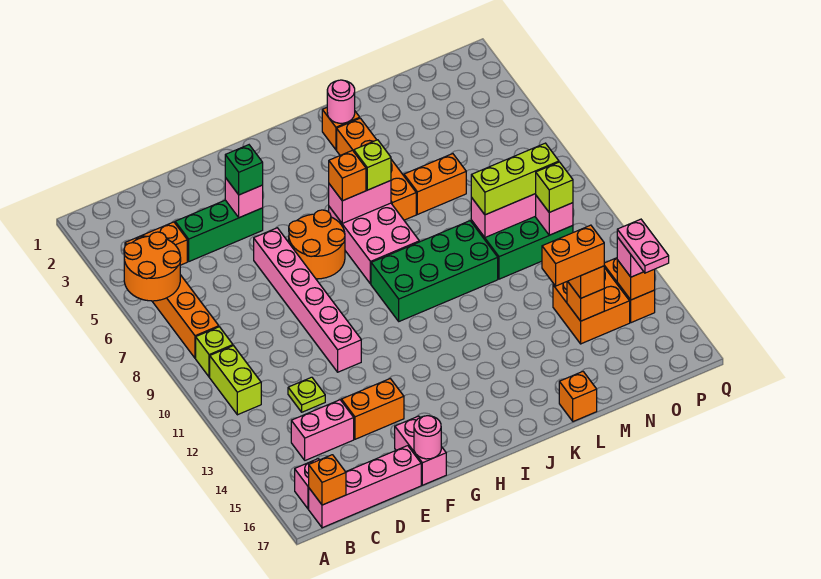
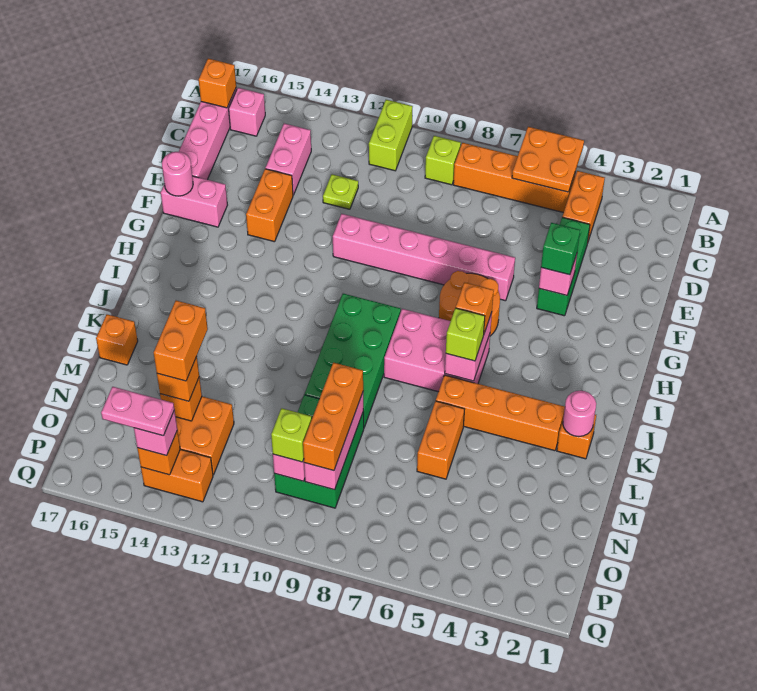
orange round brick A5:B6 level 2 -> orange plate A5:B6 level 2
lime brick B10:B11 level 1 -> lime brick A11:B11 level 1
lime brick M9:O9 level 3 -> orange brick M9:O9 level 3

